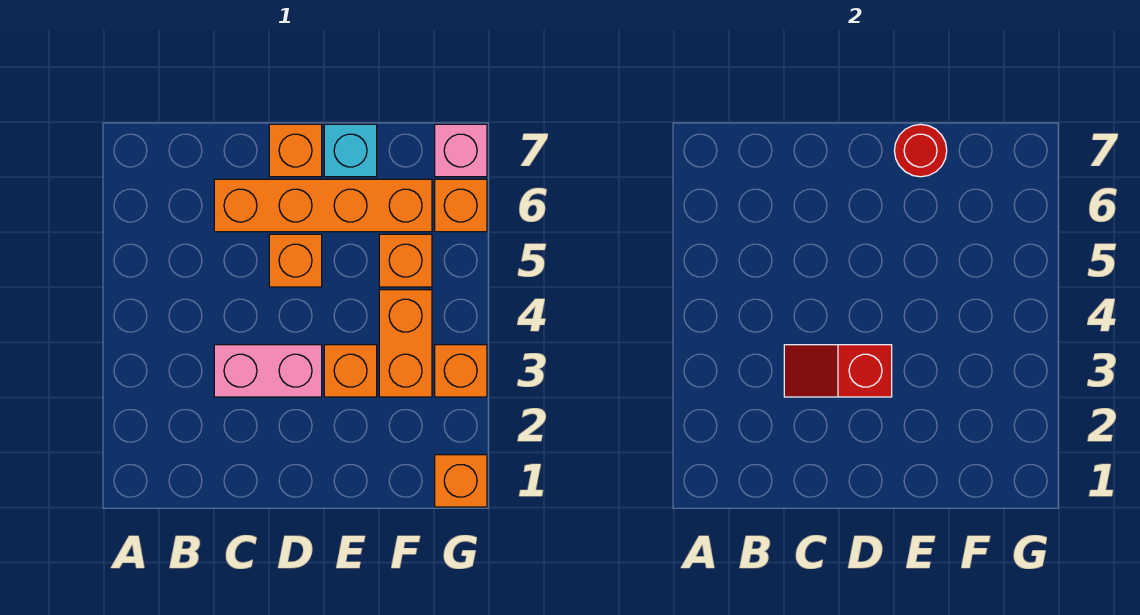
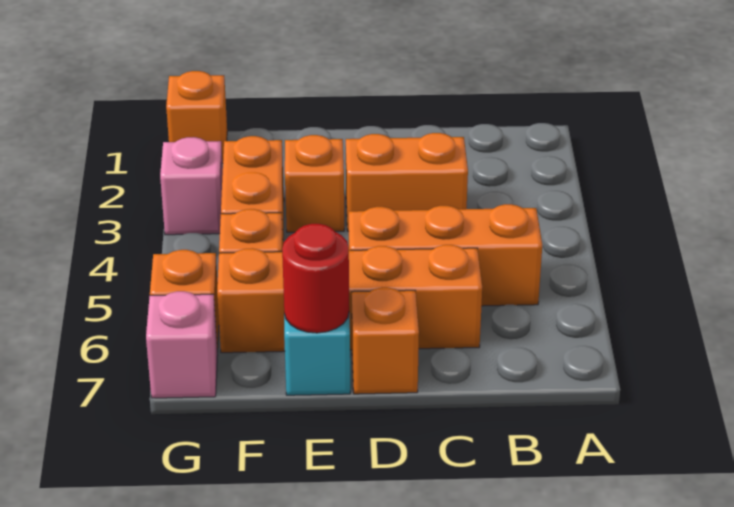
pink brick C3:D3 level 1 -> orange brick C3:D3 level 1
red slope C3:D3 level 2 top D -> none
orange brick D5 level 1 -> orange brick B5:D5 level 1
orange brick G3 level 1 -> pink brick G3 level 1

